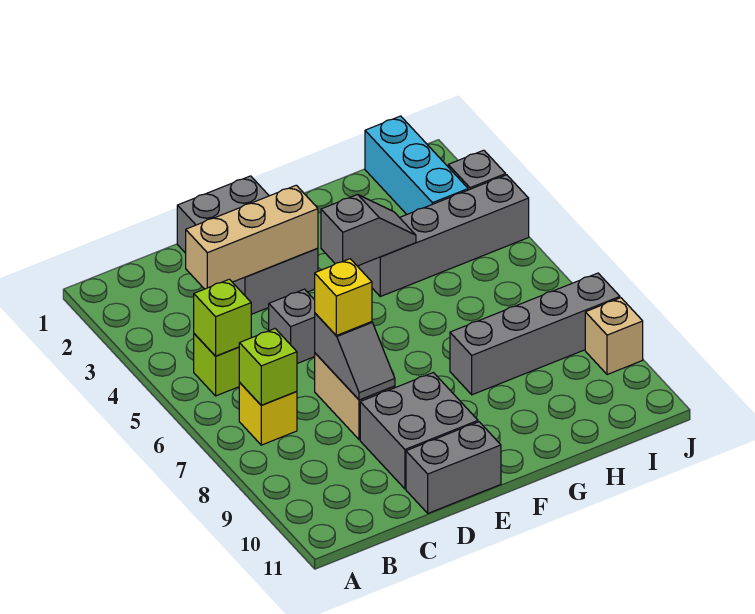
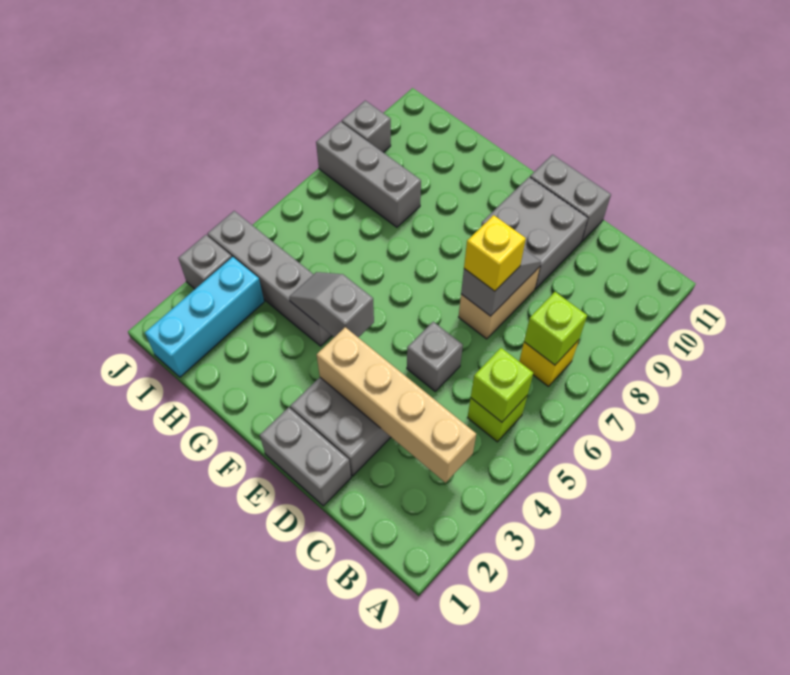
tan brick C3:E3 level 2 -> tan brick B3:E3 level 2
grey brick G8:J8 level 1 -> grey brick H8:J8 level 1
tan brick J9 level 1 -> grey brick J9 level 1

